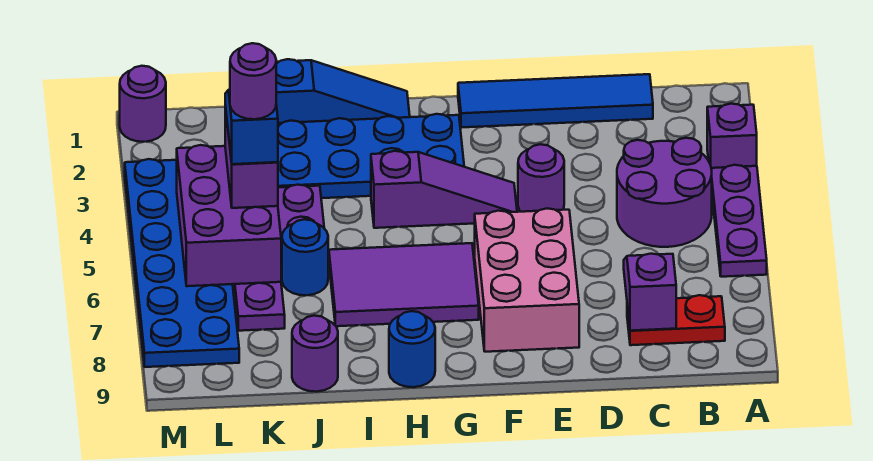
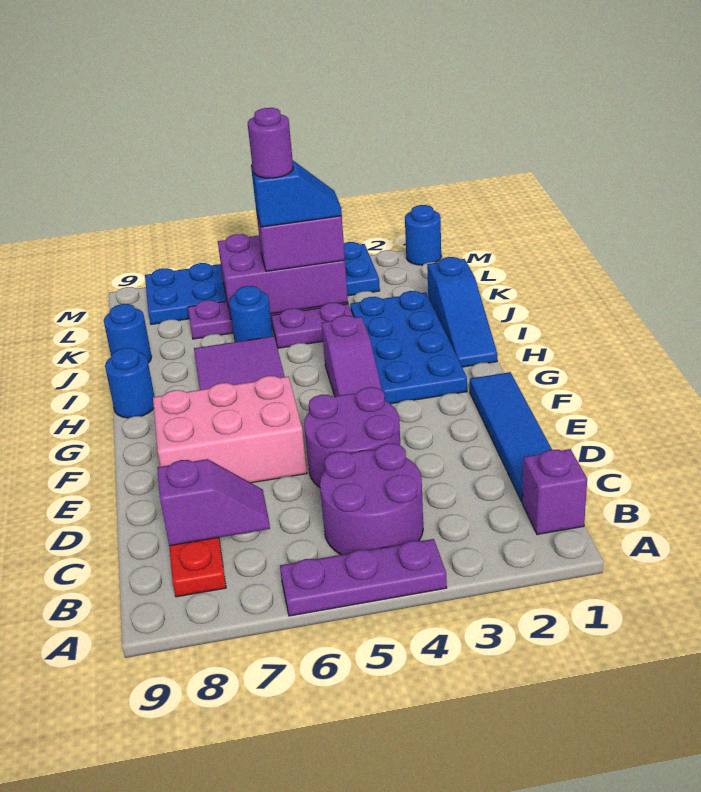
purple brick A3 level 1 -> purple brick B1 level 1
purple round brick E4 level 1 -> purple round brick D4:E5 level 1
purple round brick J9 level 1 -> blue round brick J9 level 1
purple round brick M1 level 1 -> blue round brick M1 level 1

